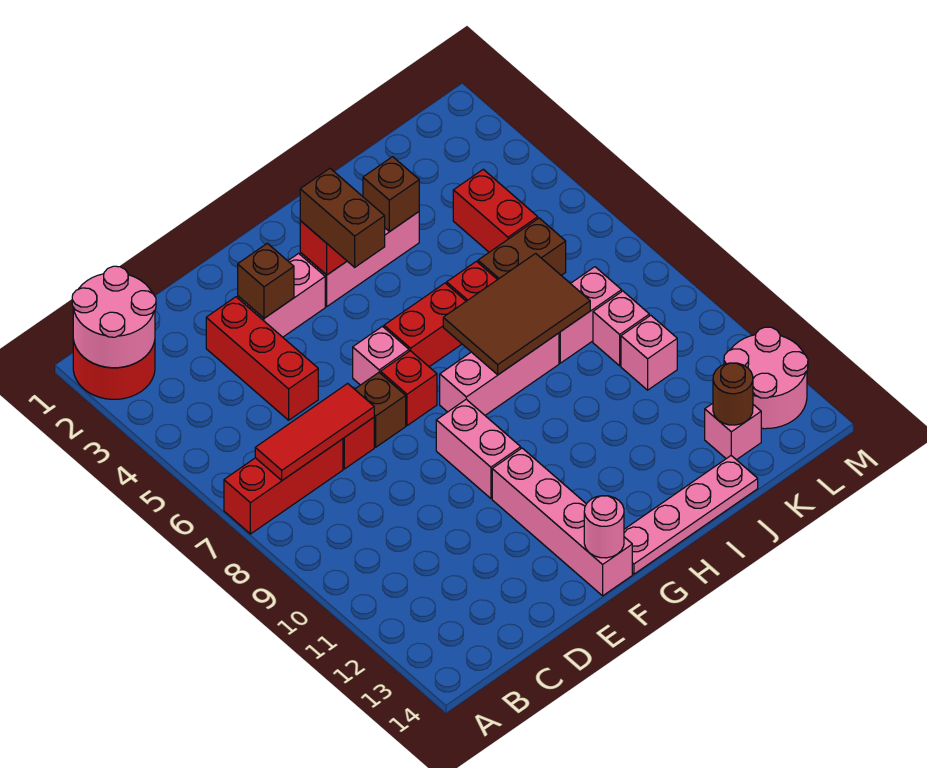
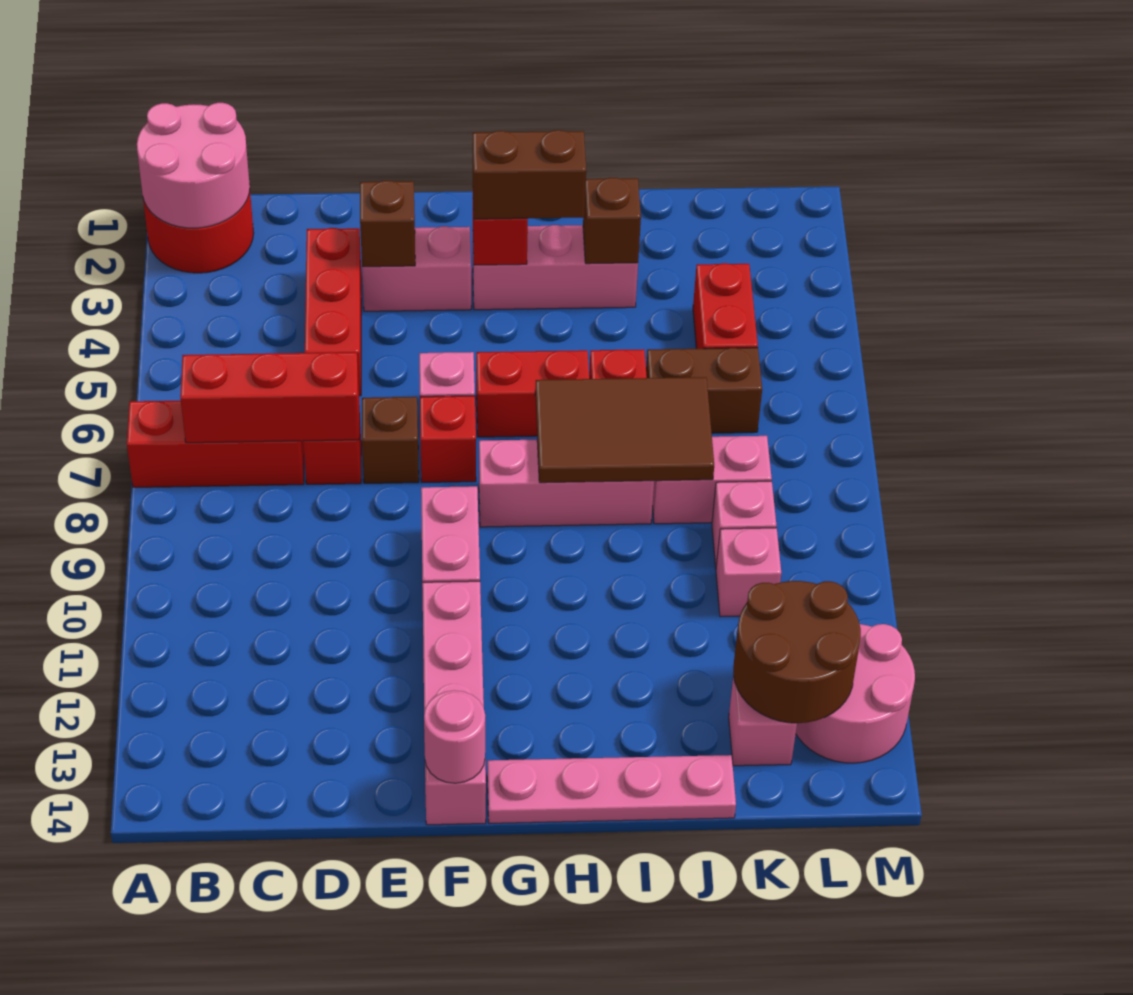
red tile B7:D7 level 2 -> red brick B7:D7 level 2
brown brick G3:G4 level 3 -> brown brick G3:H3 level 3
brown round brick K13 level 2 -> brown round brick K12:L13 level 2

